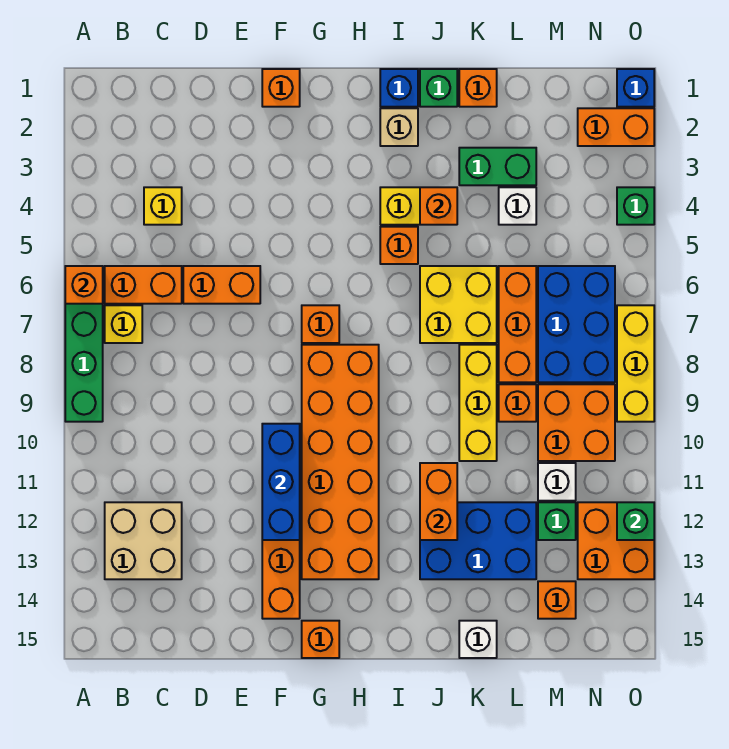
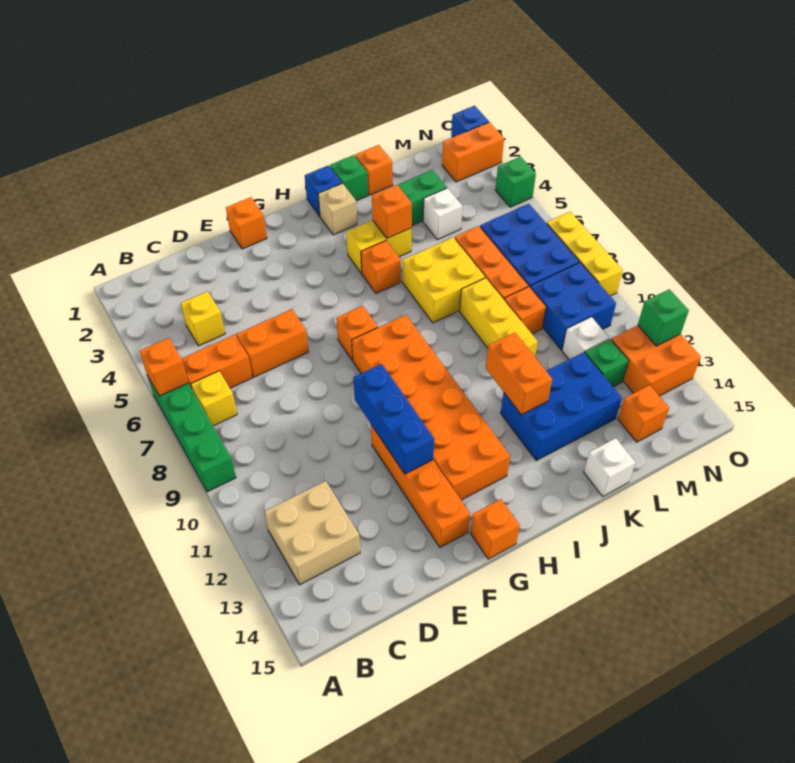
orange brick M9:N10 level 1 -> blue brick M9:N10 level 1

